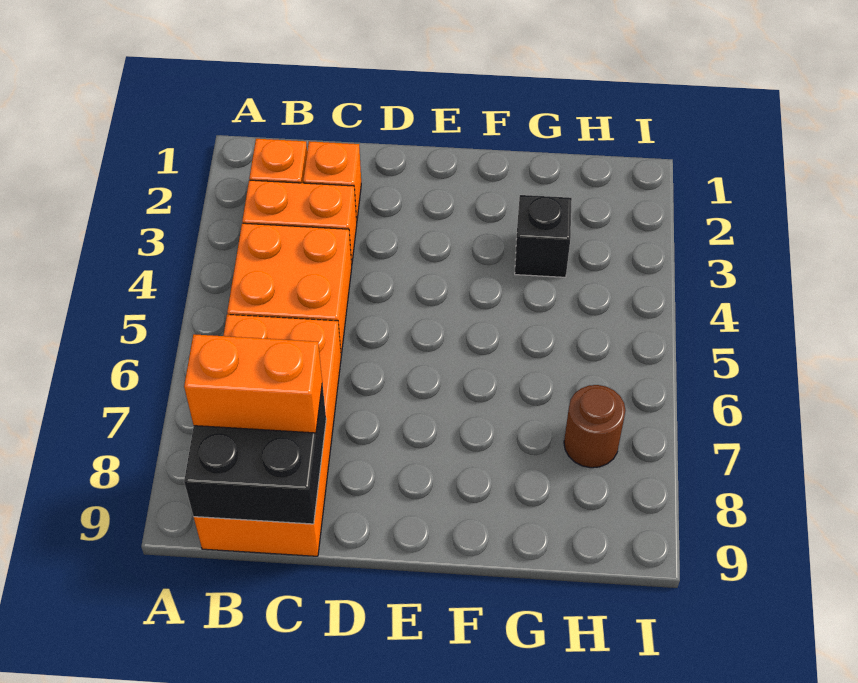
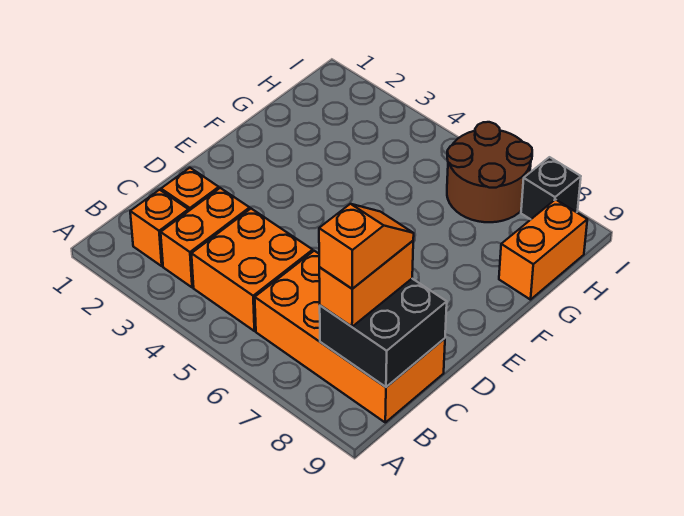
none -> orange slope B8:C8 level 4 top B
black brick G3 level 1 -> black brick I8 level 1
none -> orange brick G9:H9 level 1
brown round brick H7 level 1 -> brown round brick H6:I7 level 1

